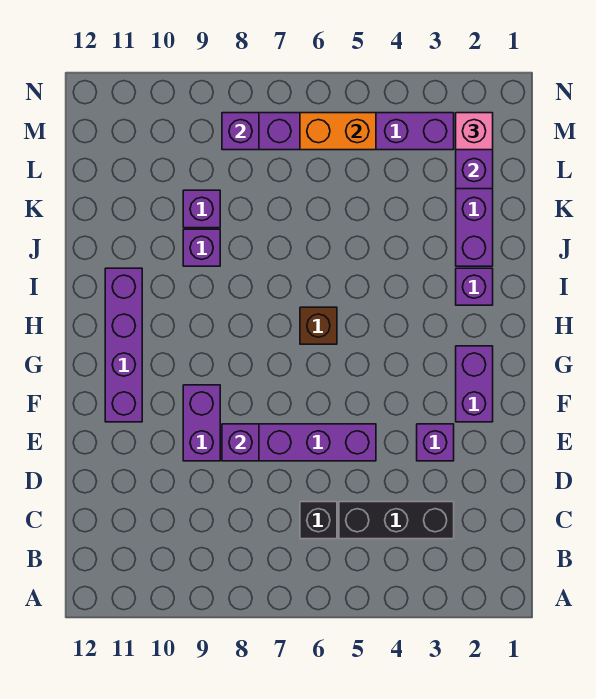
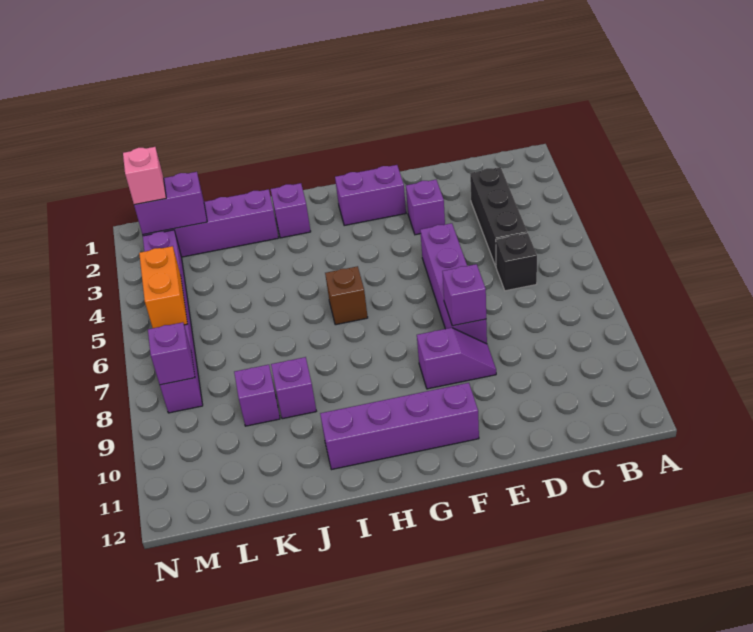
purple brick E9:F9 level 1 -> purple slope E9:F9 level 1 top F

